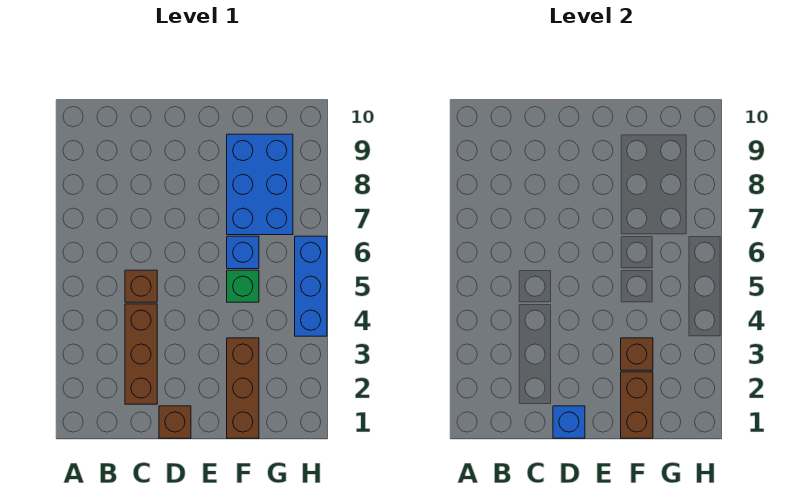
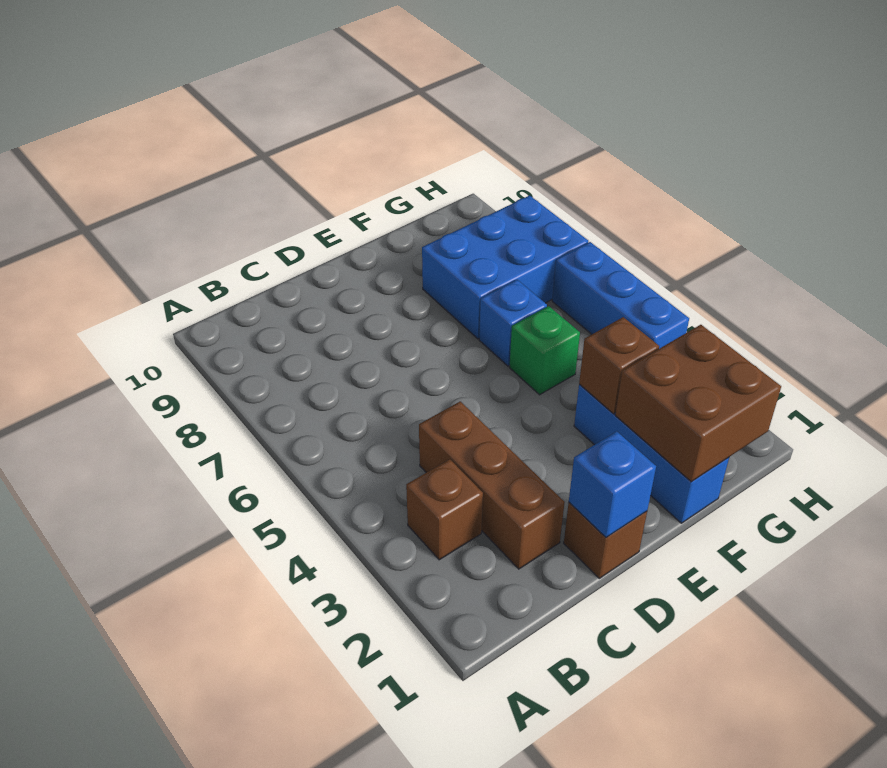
brown brick C5 level 1 -> brown brick B3 level 1
brown brick F1:F3 level 1 -> blue brick F1:F3 level 1
brown brick F1:F2 level 2 -> brown brick F1:G2 level 2
blue brick F7:G9 level 1 -> blue brick F7:H8 level 1

